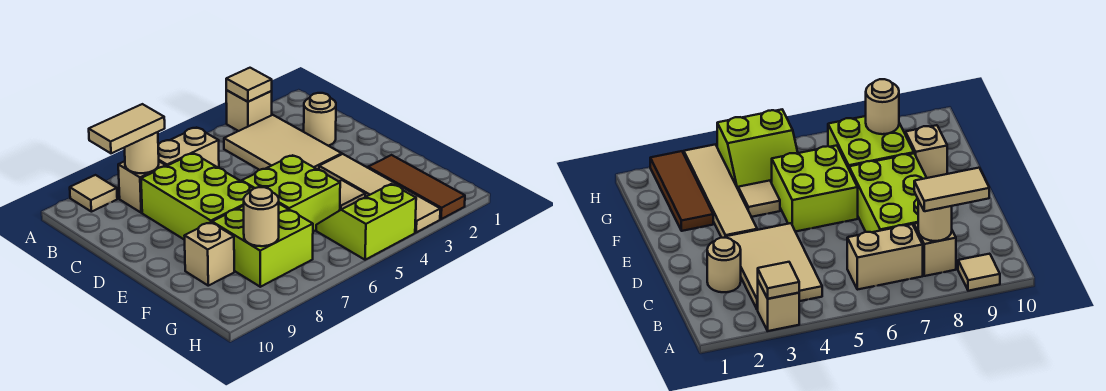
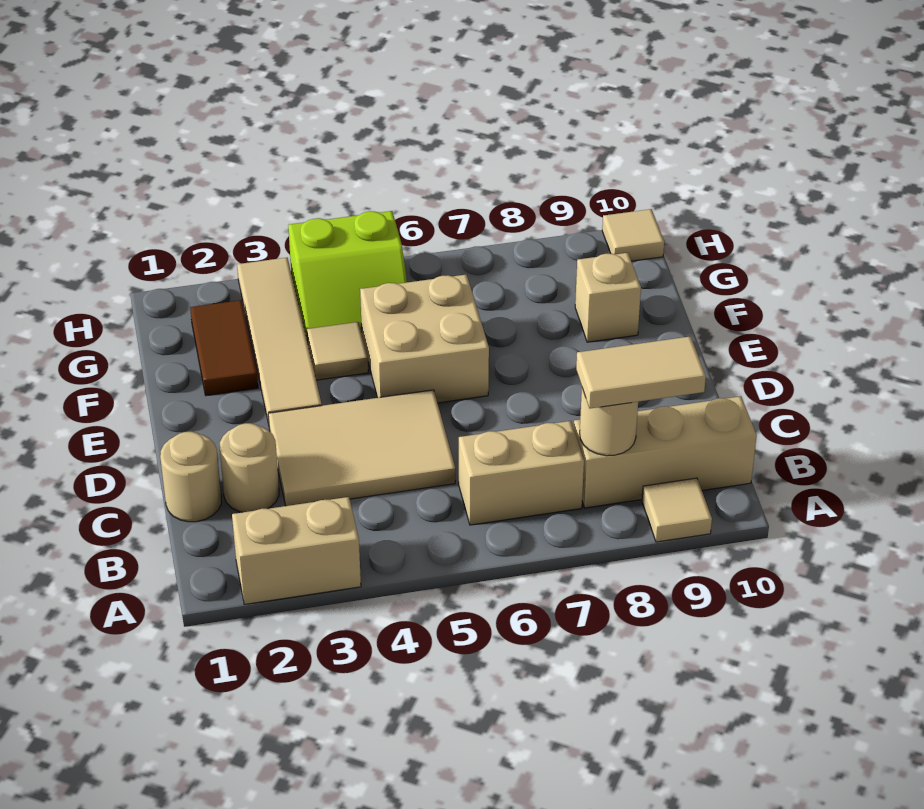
tan brick A3 level 1 -> tan brick A2:A3 level 1
tan tile A3 level 2 -> tan tile H10 level 1
tan tile B3:D4 level 1 -> tan tile C3:D5 level 1
tan brick B8 level 1 -> tan brick B8:B10 level 1
lime brick C7:E8 level 1 -> none
lime brick E5:F6 level 1 -> tan brick E5:F6 level 1
brown tile F2:H2 level 1 -> brown tile F2:G2 level 1
lime brick F7:G8 level 1 -> none
tan round brick G8 level 2 -> tan round brick C1 level 1

